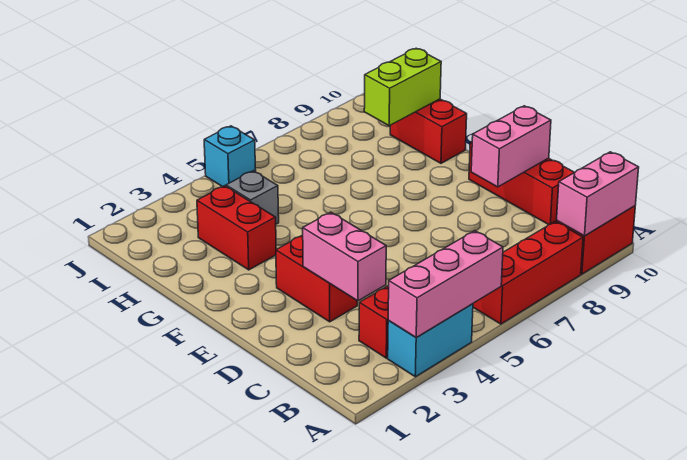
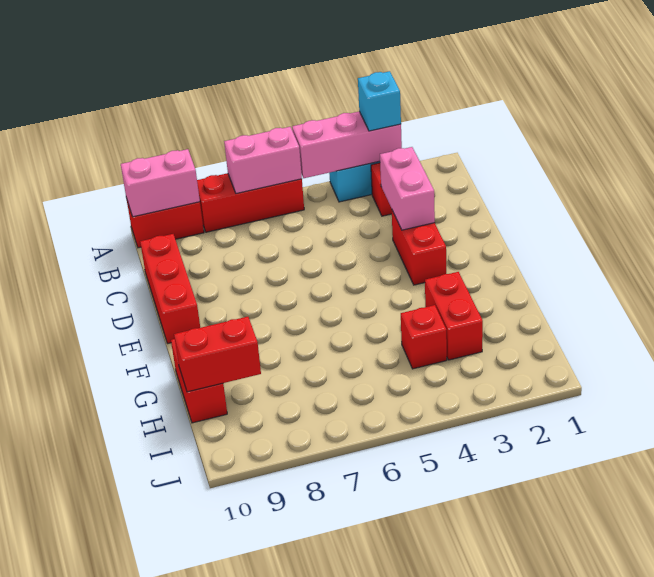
pink brick D9:D10 level 2 -> pink brick A6:A7 level 2
grey brick H4 level 1 -> red brick H4 level 1
lime brick H9:H10 level 2 -> red brick H9:H10 level 2
cyan brick J5 level 1 -> cyan brick A3 level 3

